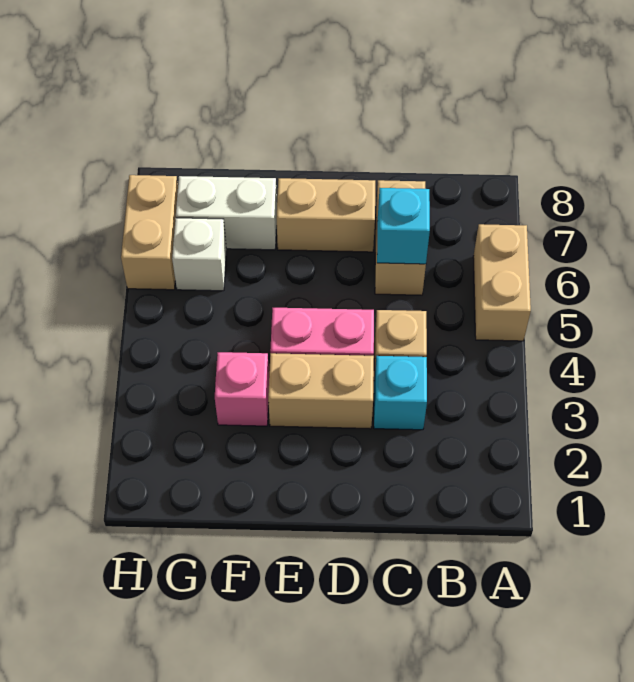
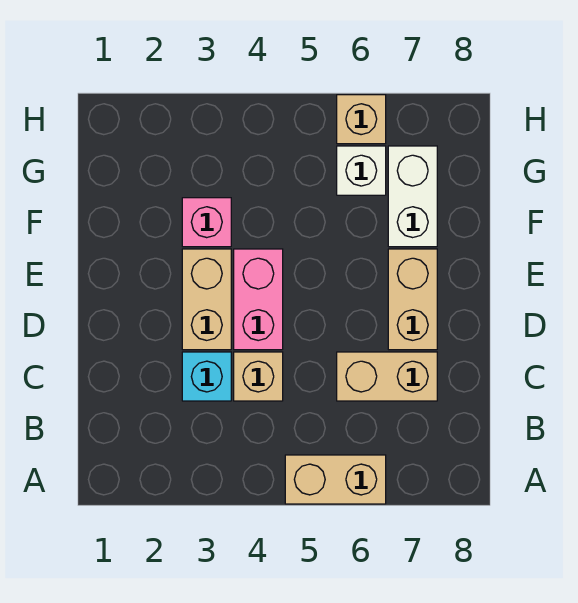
cyan brick C6 level 2 -> none
tan brick H6:H7 level 1 -> tan brick H6 level 1

